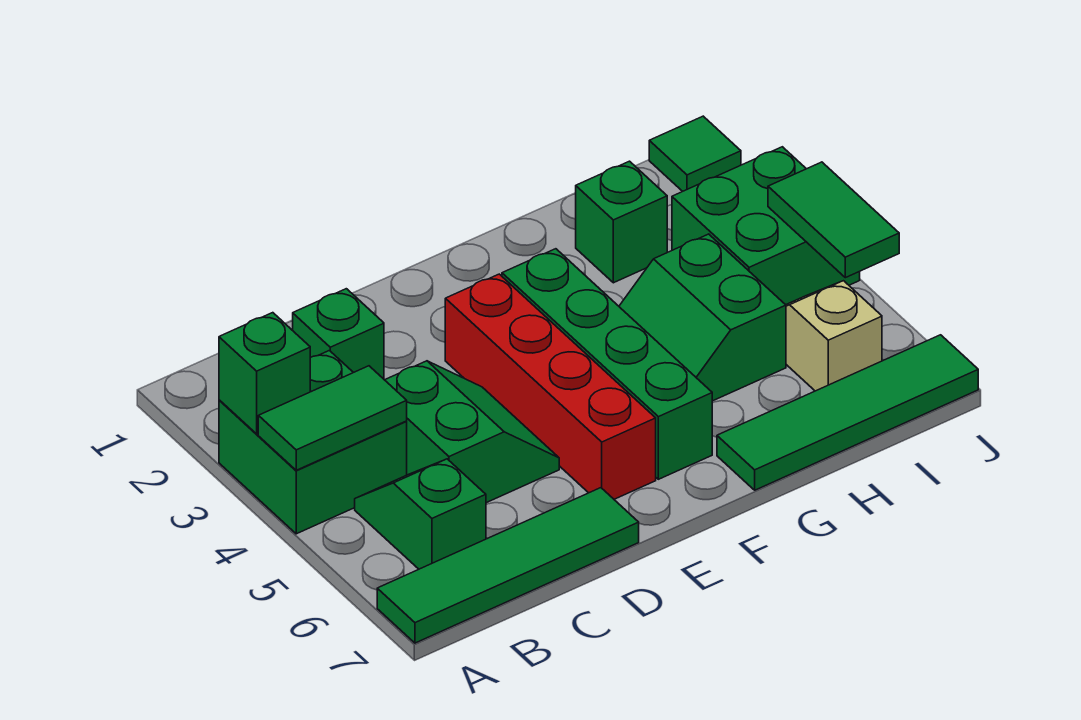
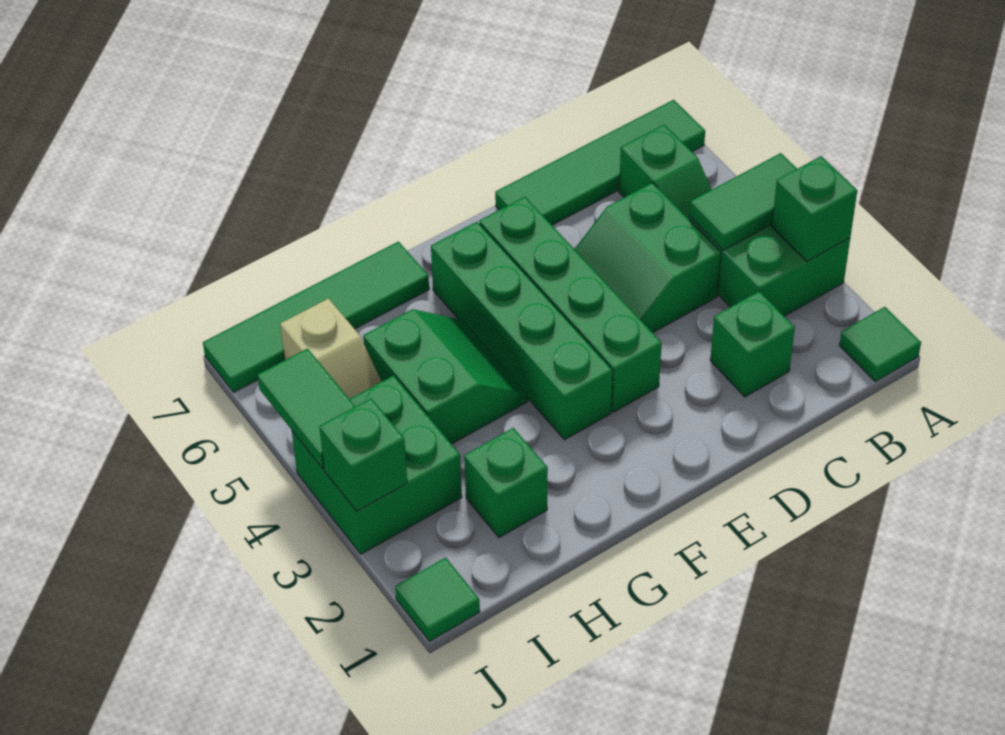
none -> green tile A1 level 1
red brick E3:E6 level 1 -> green brick E3:E6 level 1
none -> green brick J3 level 2

